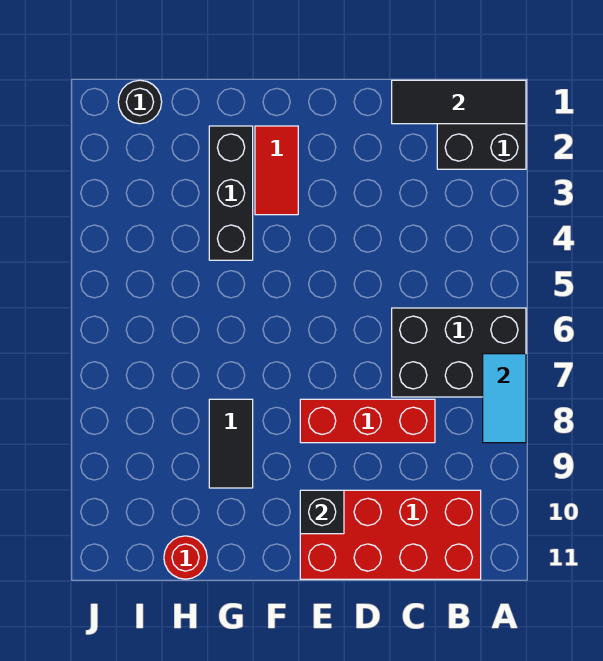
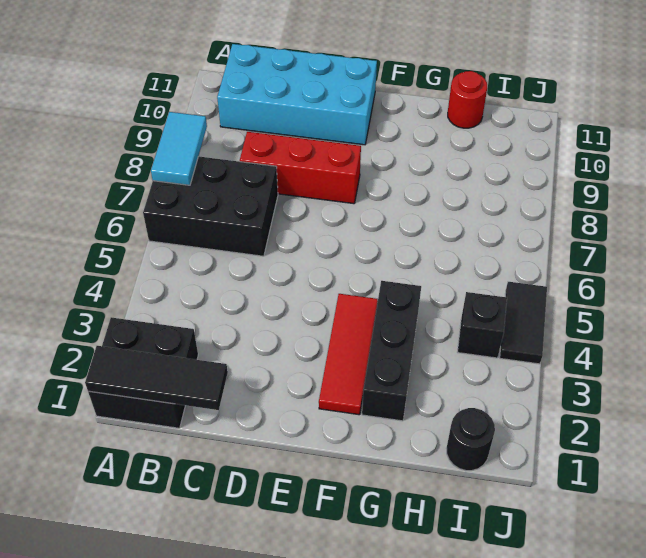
red brick B10:E11 level 1 -> cyan brick B10:E11 level 1
black brick E10 level 2 -> black brick I4 level 1
red tile F2:F3 level 1 -> red tile F2:F4 level 1
black tile G8:G9 level 1 -> black tile J4:J5 level 1

